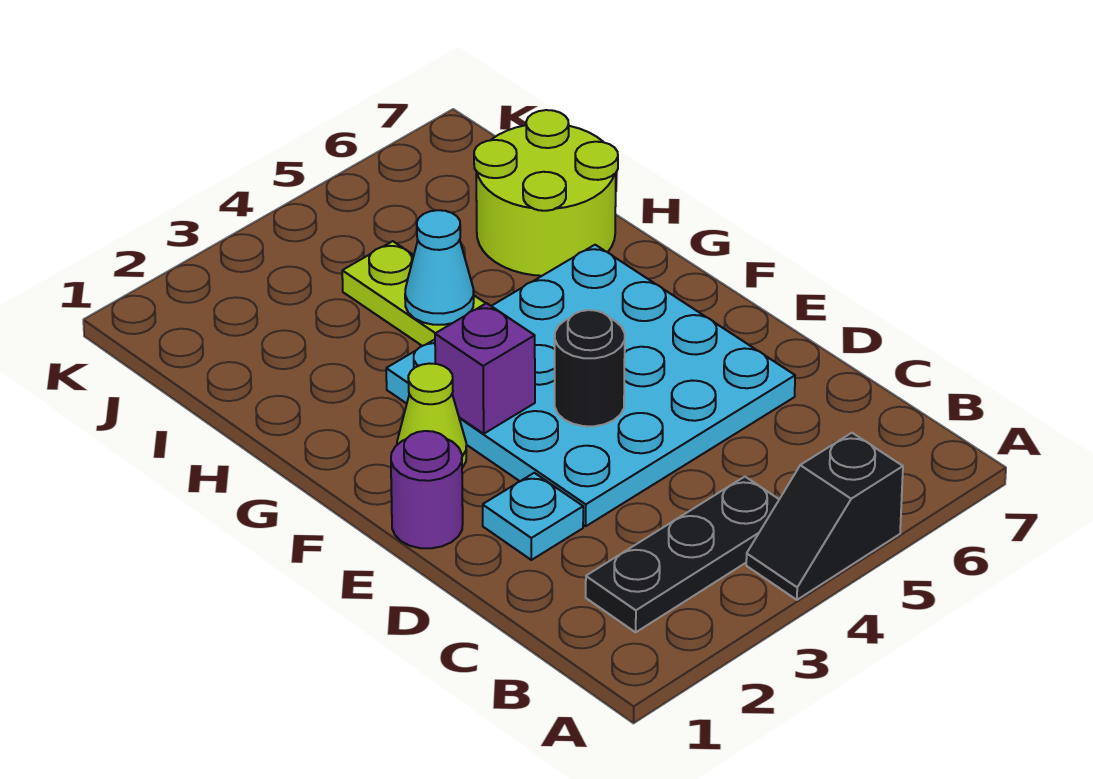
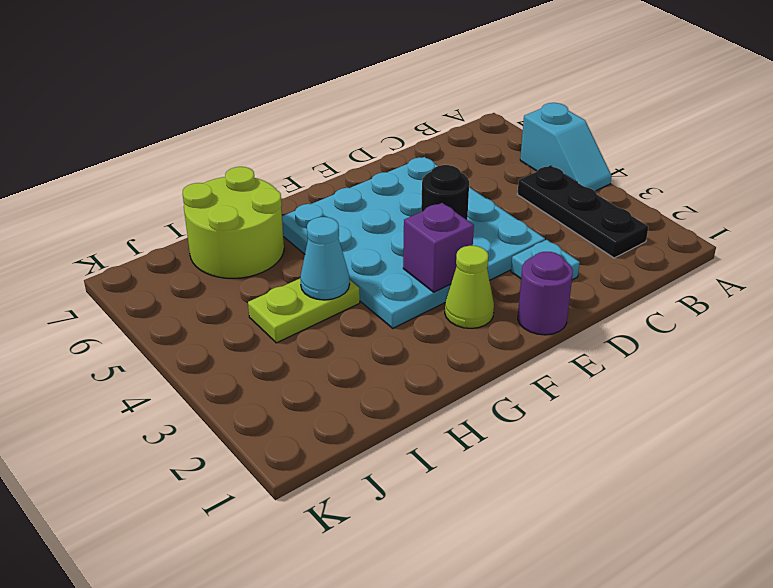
black slope A4:A5 level 1 top 5 -> cyan slope A4:A5 level 1 top 5

